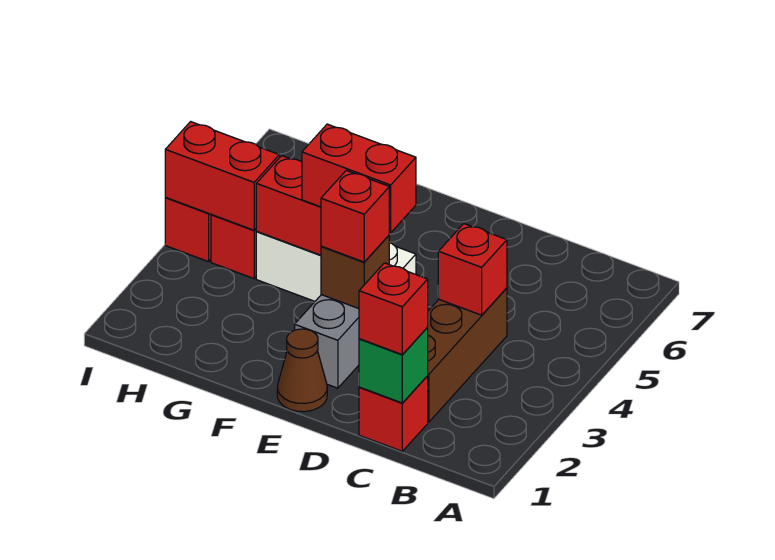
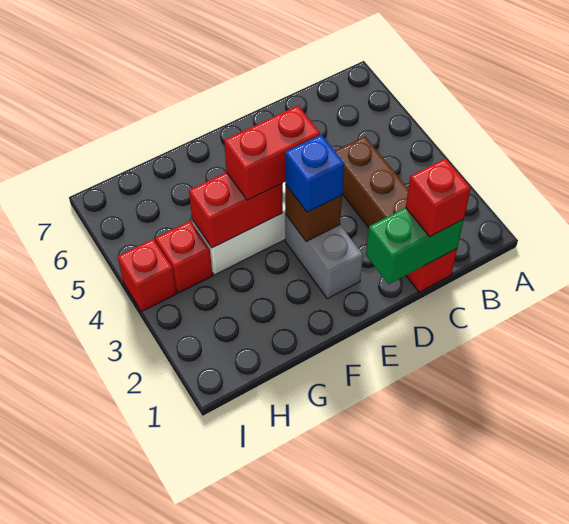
green brick C1 level 2 -> green brick C1:D1 level 2
red brick C4 level 2 -> none
brown cone E1 level 1 -> none
red brick E3 level 3 -> blue brick E3 level 3
red brick H4:I4 level 2 -> none

